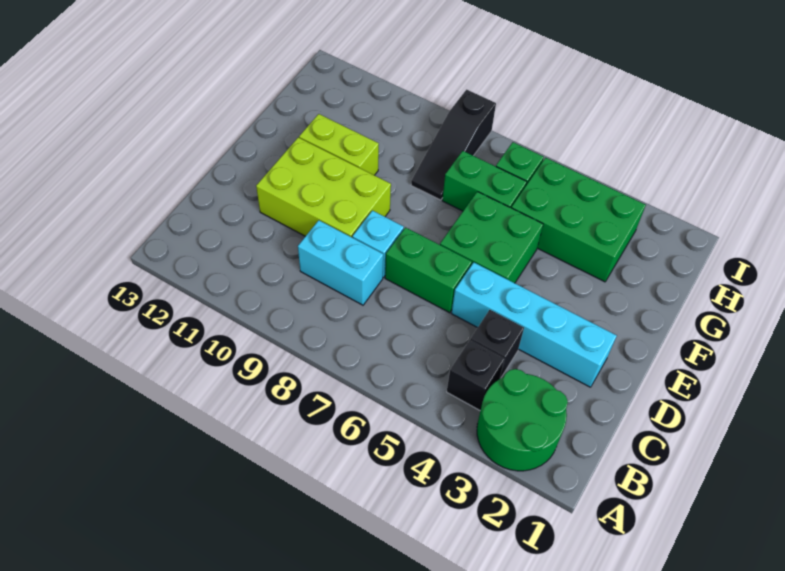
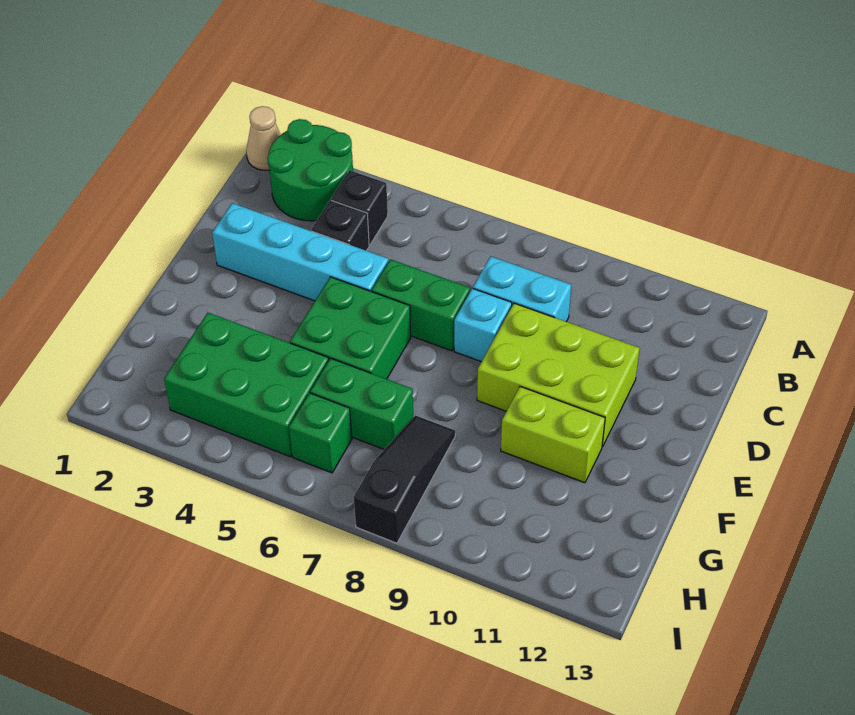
none -> tan cone A1 level 1

